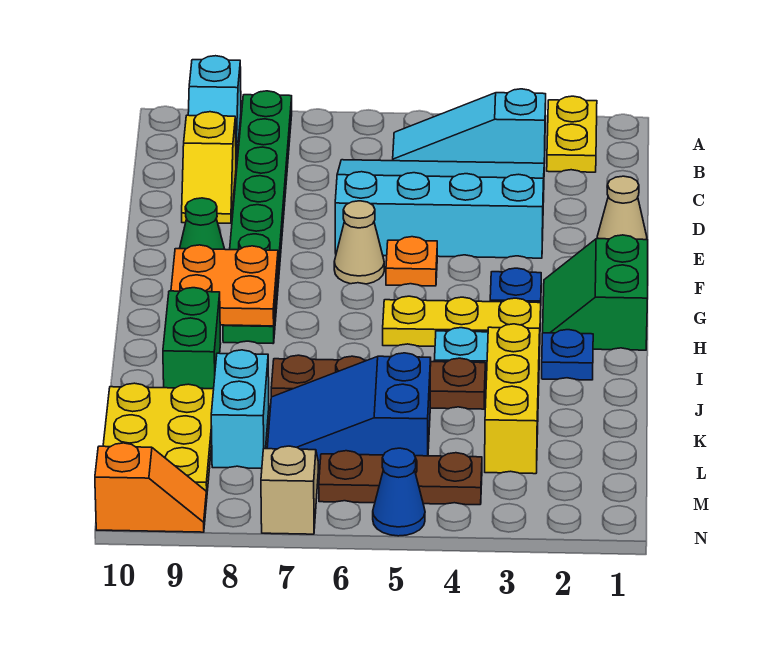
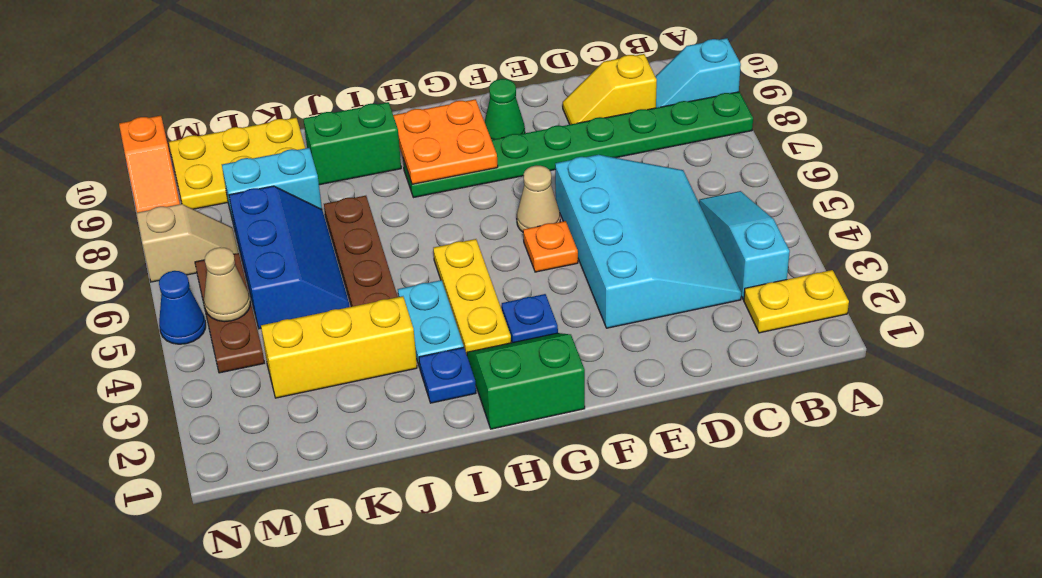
tan cone E1 level 1 -> tan cone M5 level 2
blue slope K5:L7 level 1 top 5 -> blue slope K5:L7 level 1 top L

